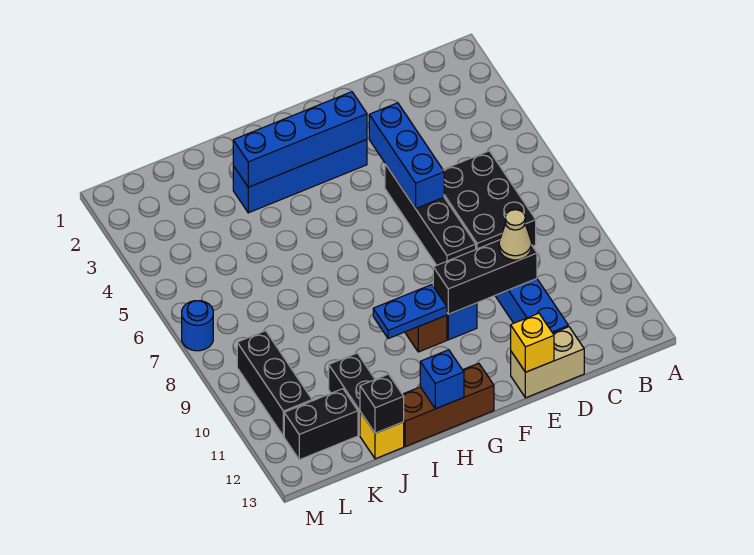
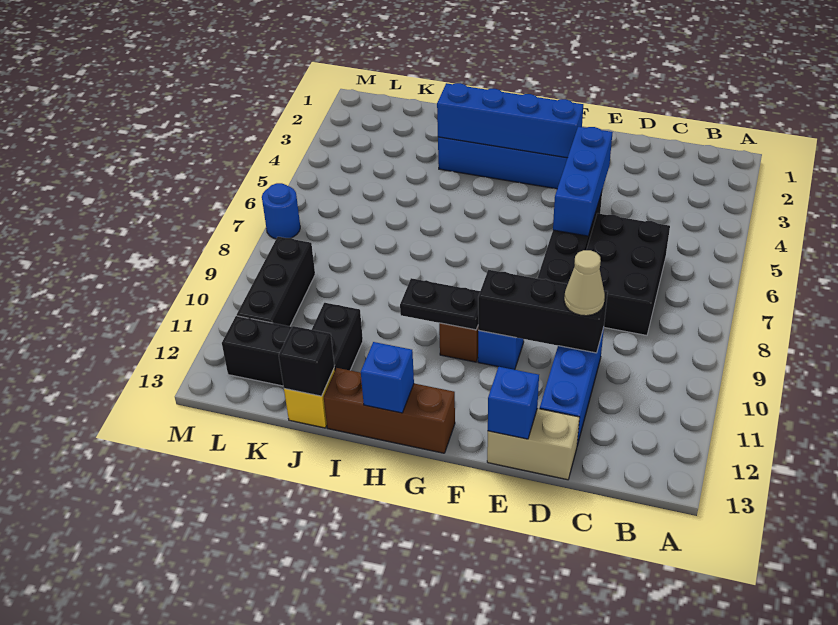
yellow brick E13 level 2 -> blue brick E13 level 2
blue plate G10:H10 level 2 -> black plate G10:H10 level 2

